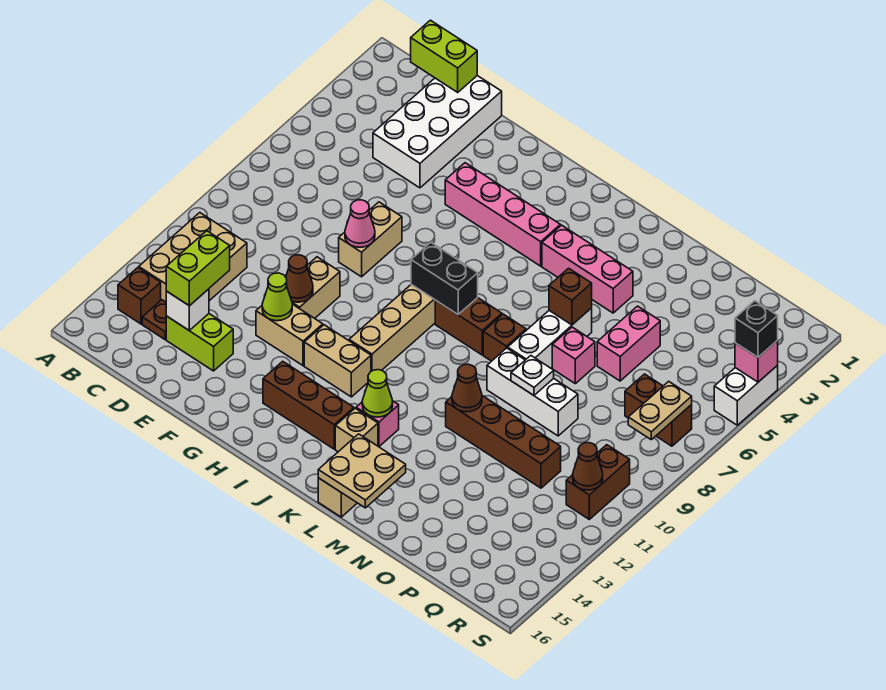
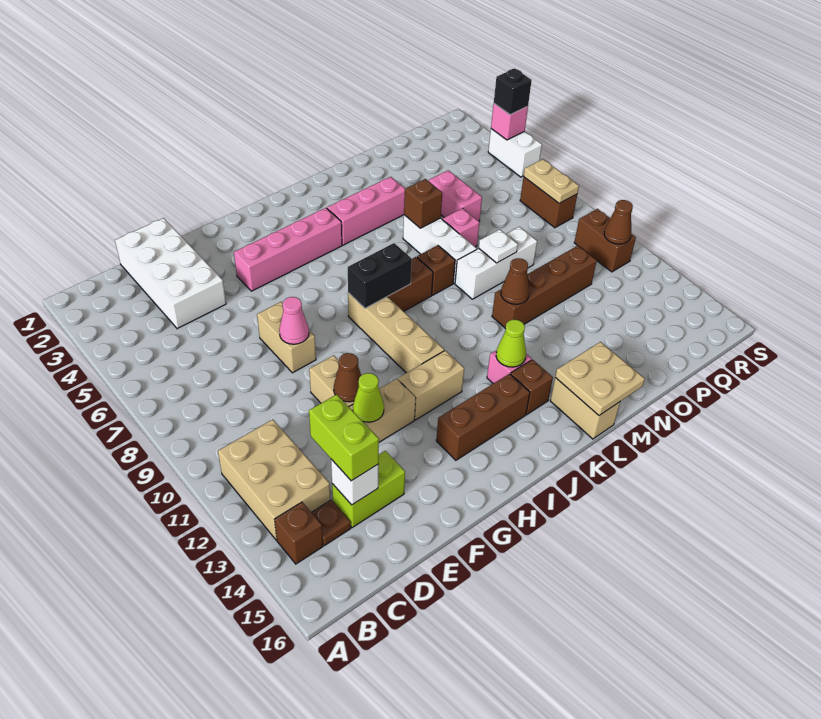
lime brick C1:D1 level 2 -> none
tan brick K14 level 1 -> brown brick K14 level 1
brown brick Q7:R7 level 1 -> brown brick R7:R8 level 1

